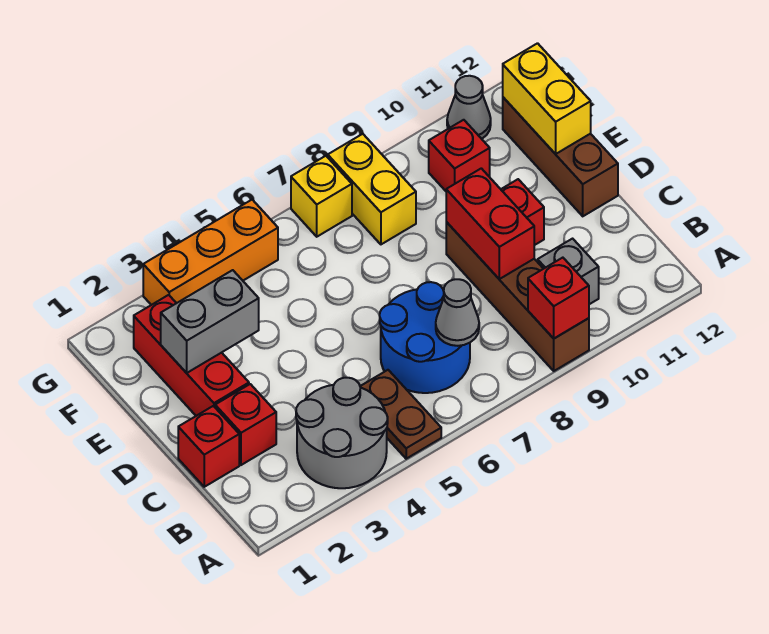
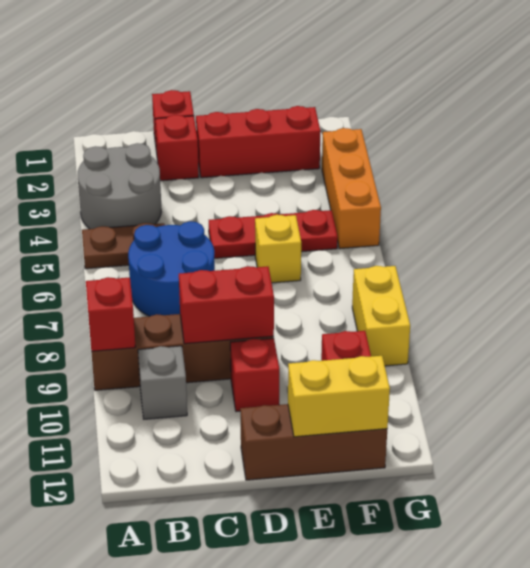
grey cone B7 level 2 -> none
none -> red plate D5:F5 level 1
grey brick E2:E3 level 2 -> none
yellow brick F8:G8 level 1 -> yellow brick G8:G9 level 1
yellow brick G7 level 1 -> yellow brick E6 level 1
grey cone G11 level 1 -> none

